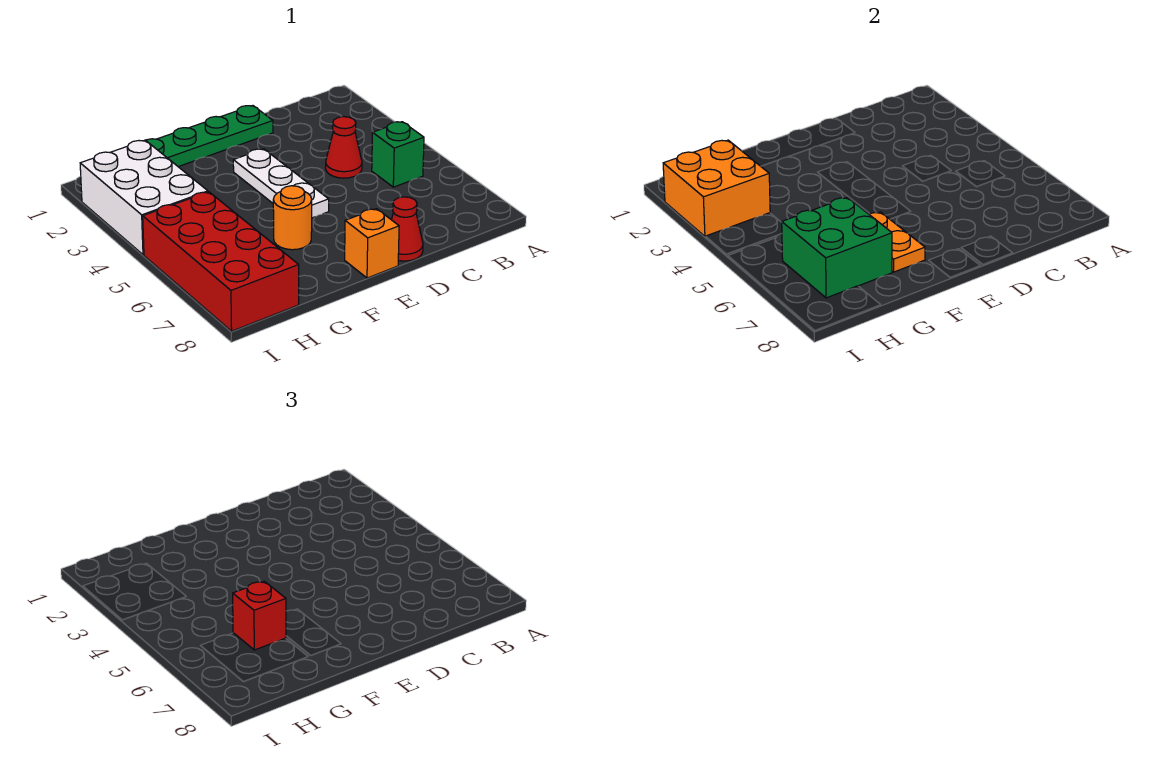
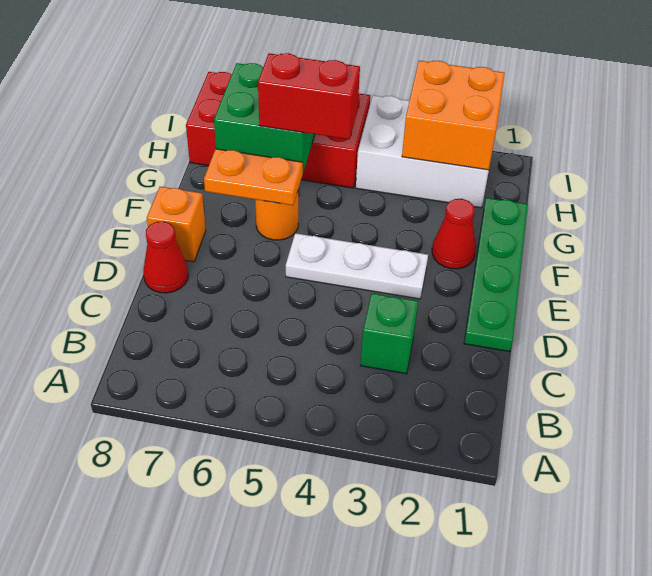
green brick B5 level 1 -> green brick C3 level 1
red cone C4 level 1 -> red cone F2 level 1
red brick G6 level 3 -> red brick G5:G6 level 3

